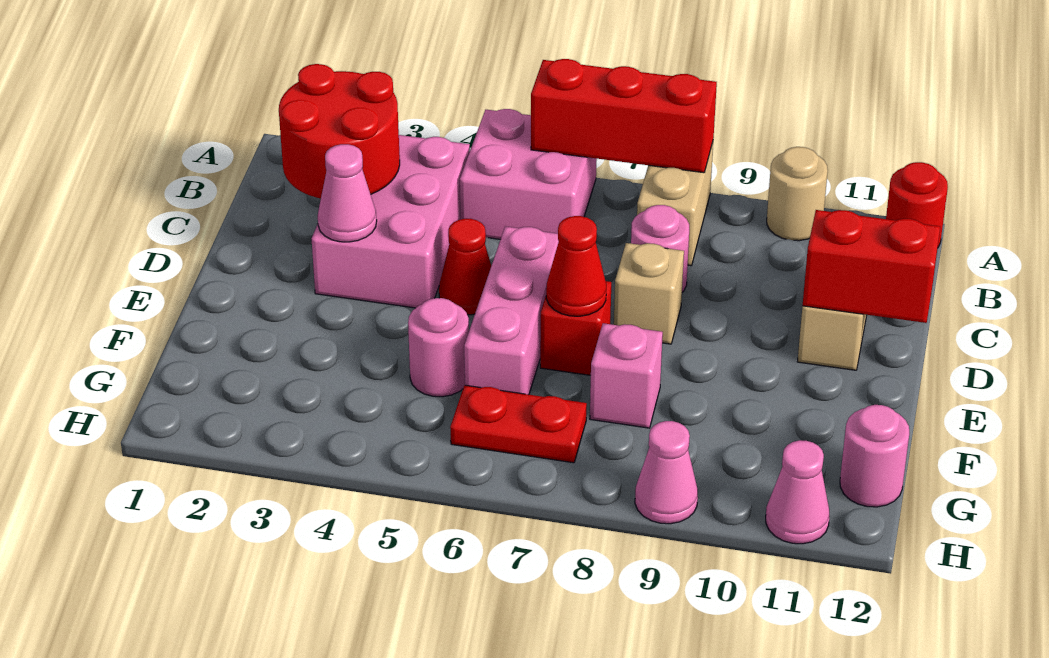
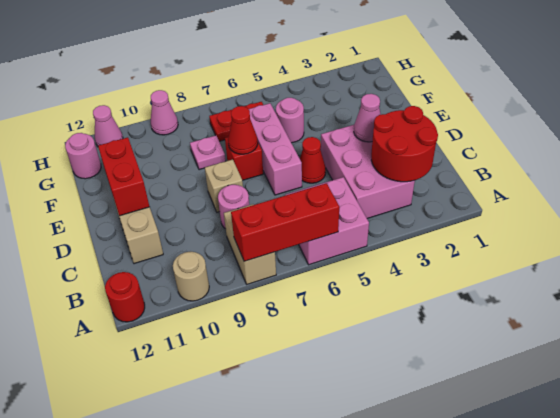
red brick D11:D12 level 2 -> red brick D11:E11 level 2
pink brick F8 level 1 -> pink plate F8 level 1

